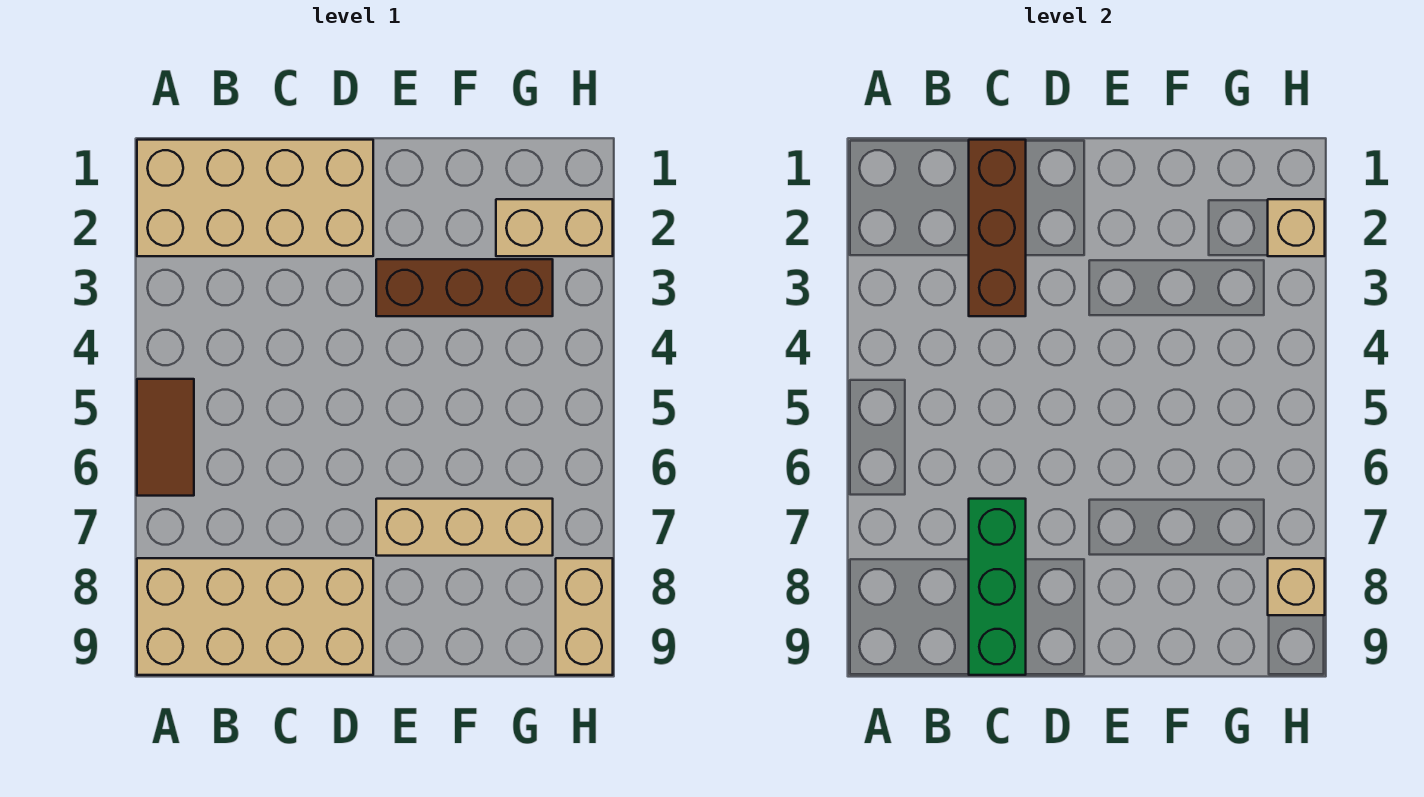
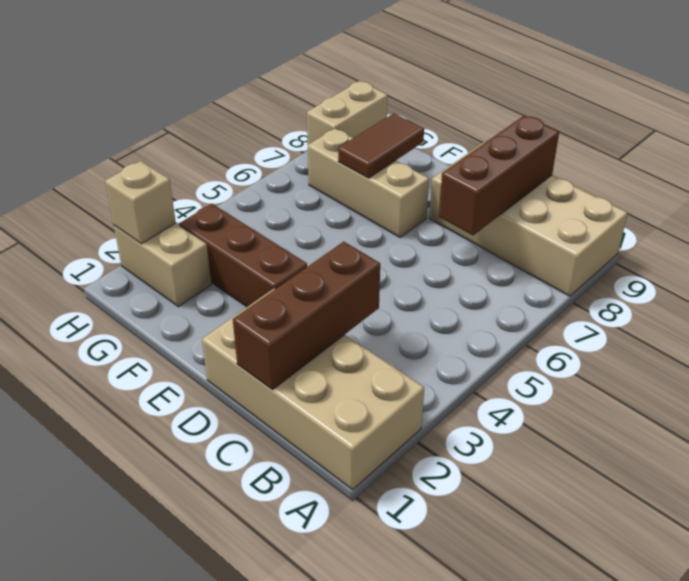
brown tile A5:A6 level 1 -> brown tile F7:F8 level 2
green brick C7:C9 level 2 -> brown brick C7:C9 level 2
tan brick H8 level 2 -> none

